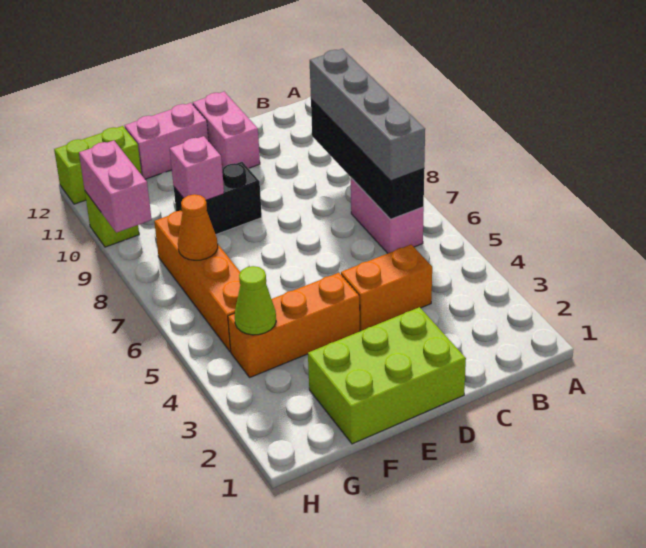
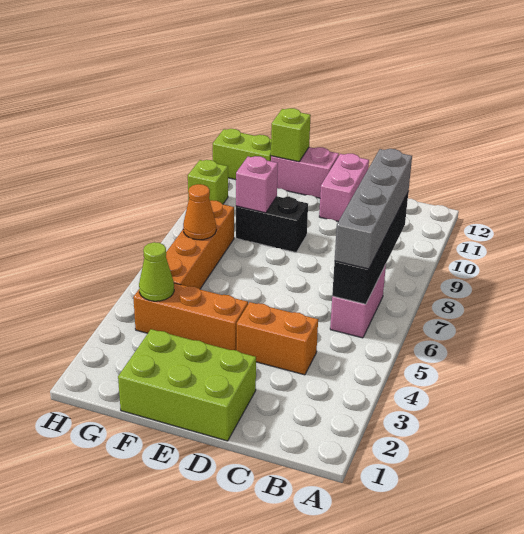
none -> lime brick F12 level 2
pink brick H9:H10 level 2 -> none

